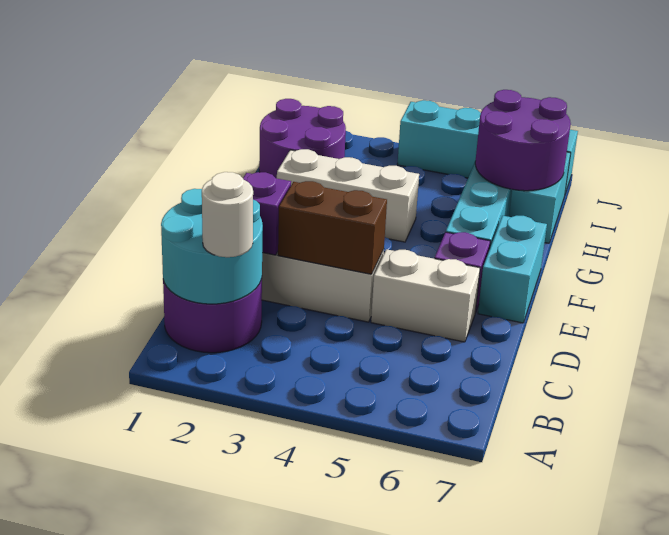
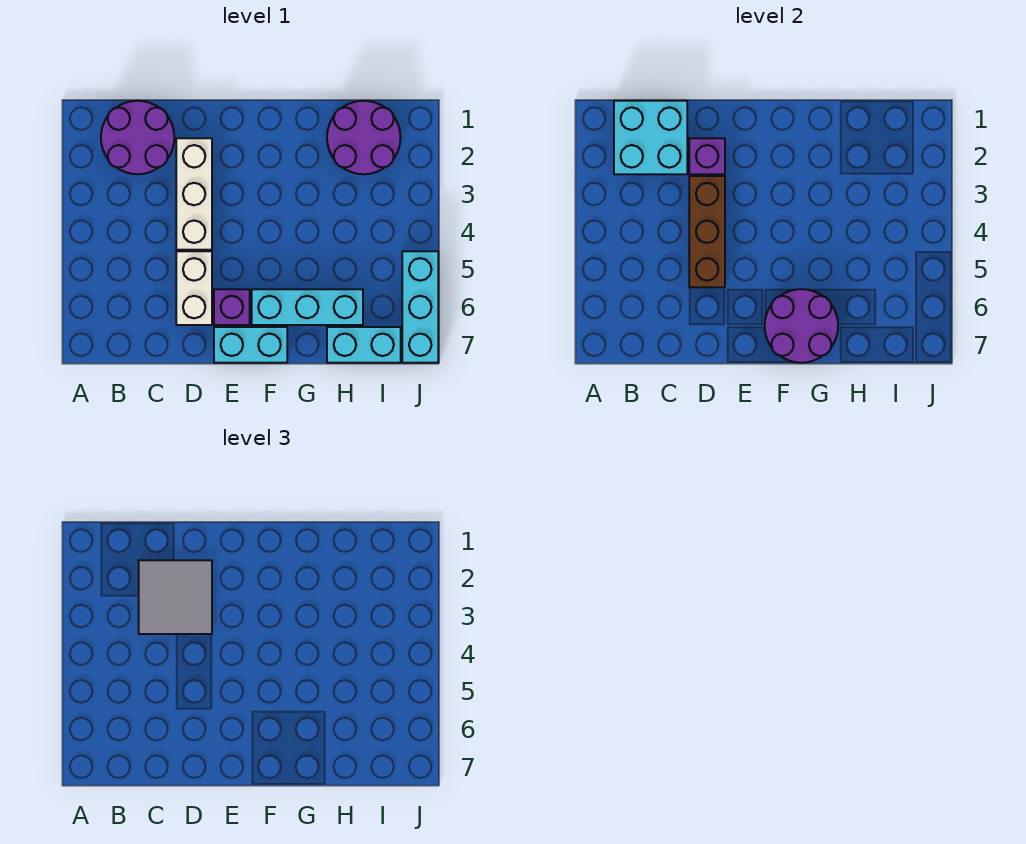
cyan round brick B1:C2 level 2 -> cyan brick B1:C2 level 2
white round brick B2 level 3 -> none
none -> grey tile C2:D3 level 3
brown brick D3:D4 level 2 -> brown brick D3:D5 level 2
white brick G2:G4 level 1 -> none
purple round brick H6:I7 level 2 -> purple round brick F6:G7 level 2
cyan brick J4:J7 level 1 -> cyan brick J5:J7 level 1

